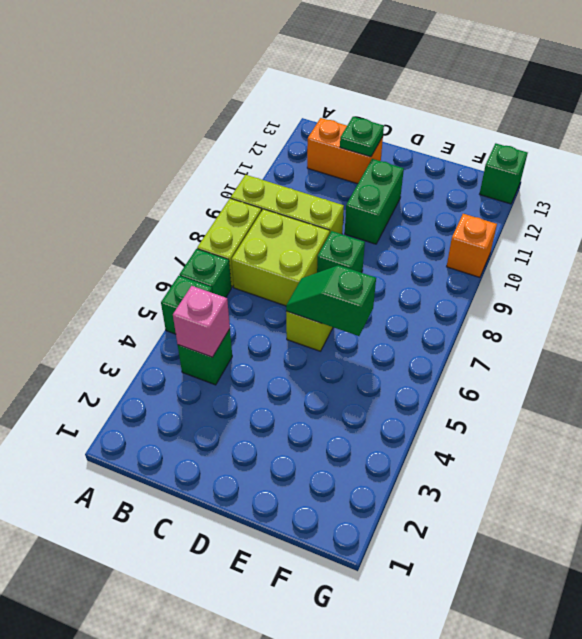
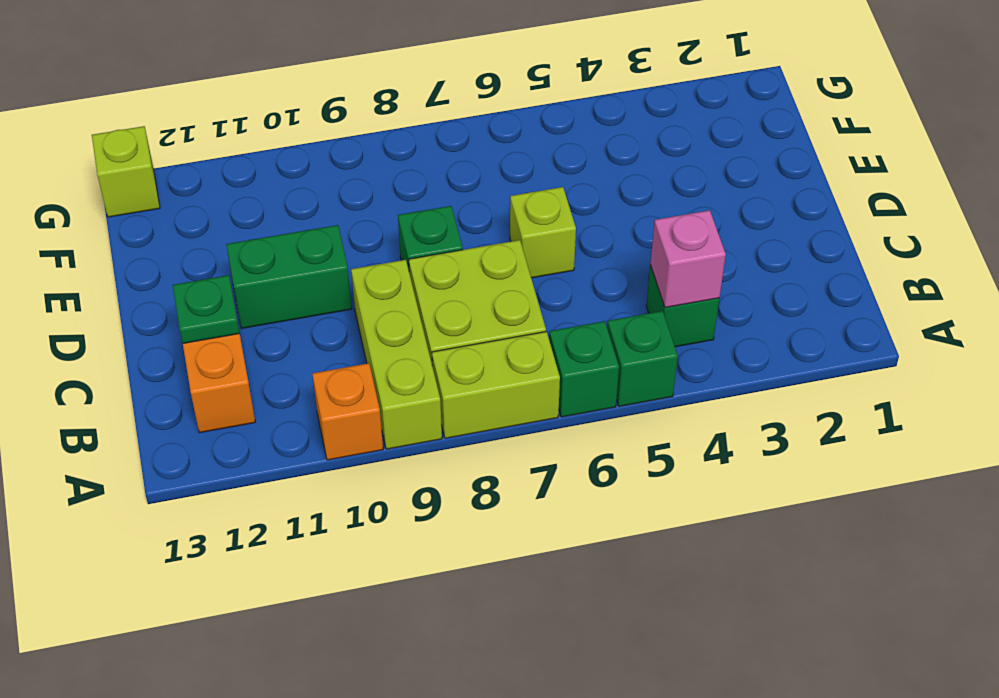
green slope D6:E6 level 2 top E -> none
orange brick G10 level 1 -> orange brick A10 level 1
green brick G13 level 1 -> lime brick G13 level 1

